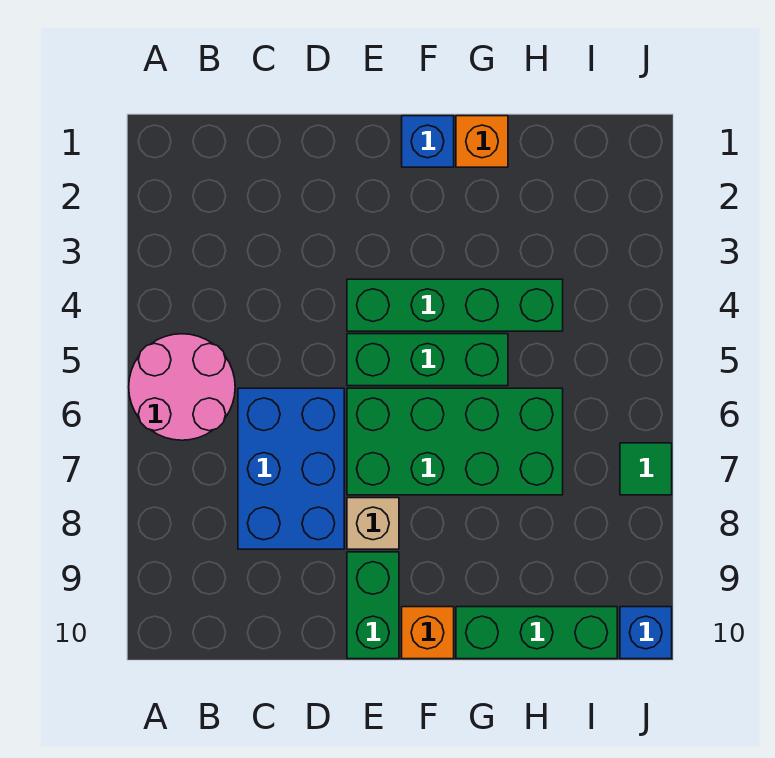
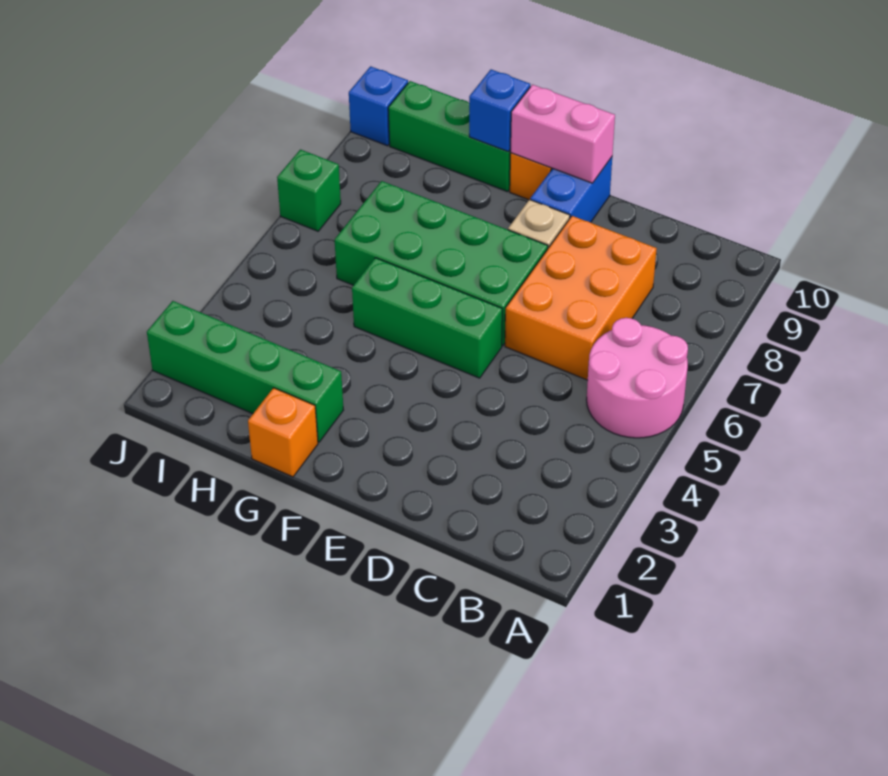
blue brick C6:D8 level 1 -> orange brick C6:D8 level 1
green brick E4:H4 level 1 -> green brick G2:J2 level 1
green brick E9:E10 level 1 -> blue brick E9:E10 level 1
none -> pink brick E10:F10 level 2
blue brick F1 level 1 -> blue brick G10 level 2
green tile J7 level 1 -> green brick J7 level 1

